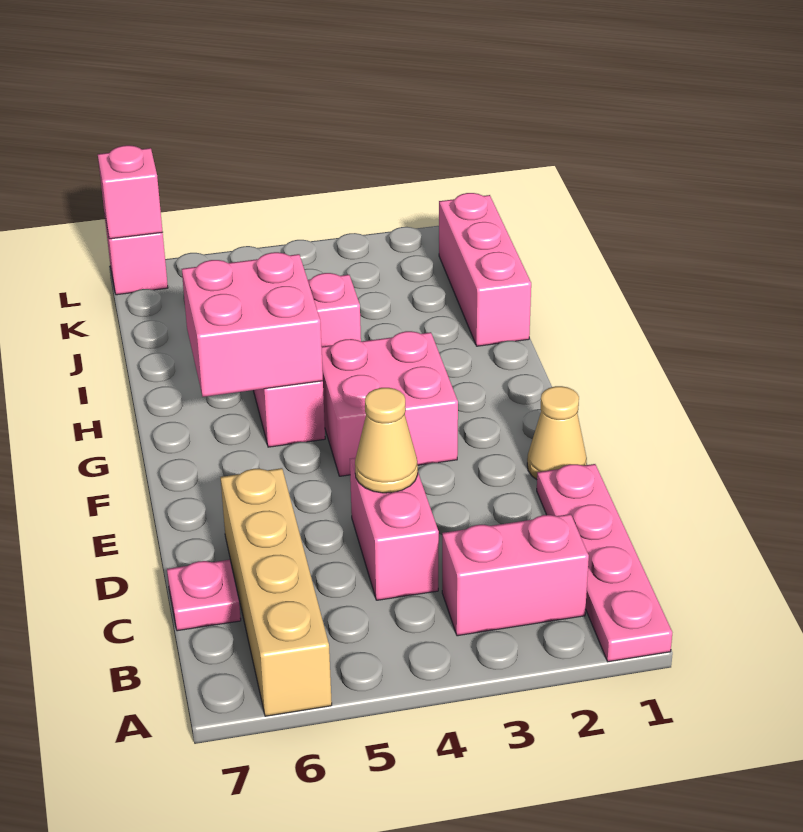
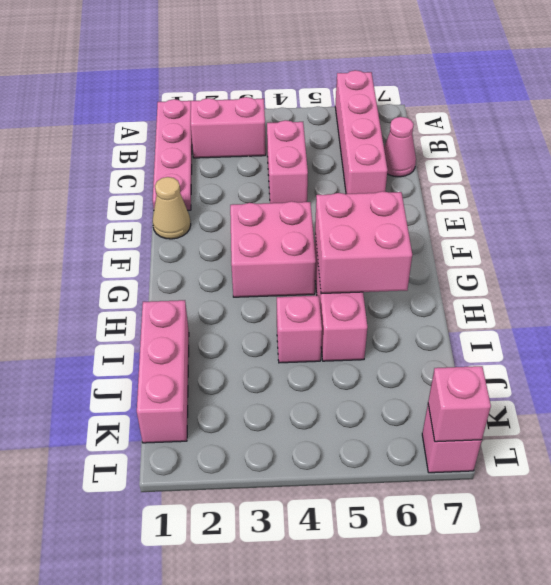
tan brick A6:D6 level 1 -> pink brick A6:D6 level 1
pink plate C7 level 1 -> pink cone C7 level 1
tan cone D4 level 2 -> none

